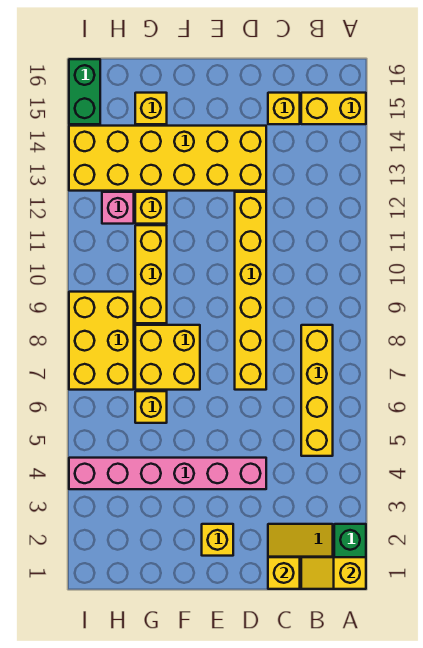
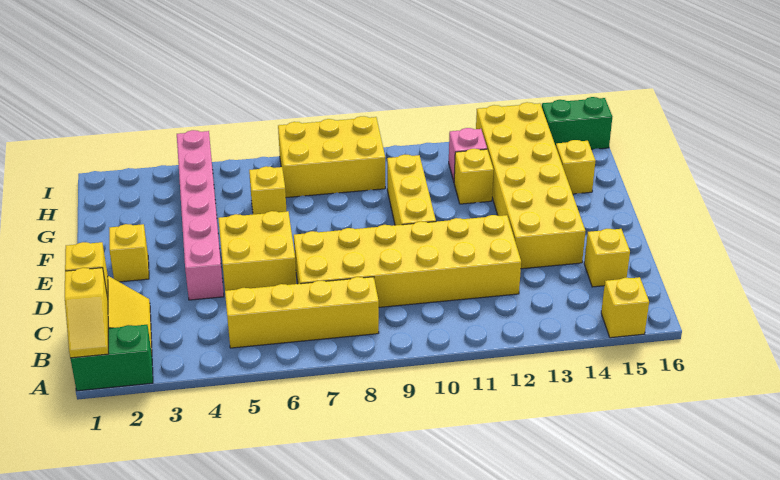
yellow slope A1:B1 level 2 top A -> yellow slope A1:B1 level 2 top B
yellow brick A15:B15 level 1 -> yellow brick A15 level 1
yellow brick D7:D12 level 1 -> yellow brick C7:D12 level 1
yellow brick F7:G8 level 1 -> yellow brick D5:E6 level 1
yellow brick G9:G11 level 1 -> yellow brick E10:G10 level 1

